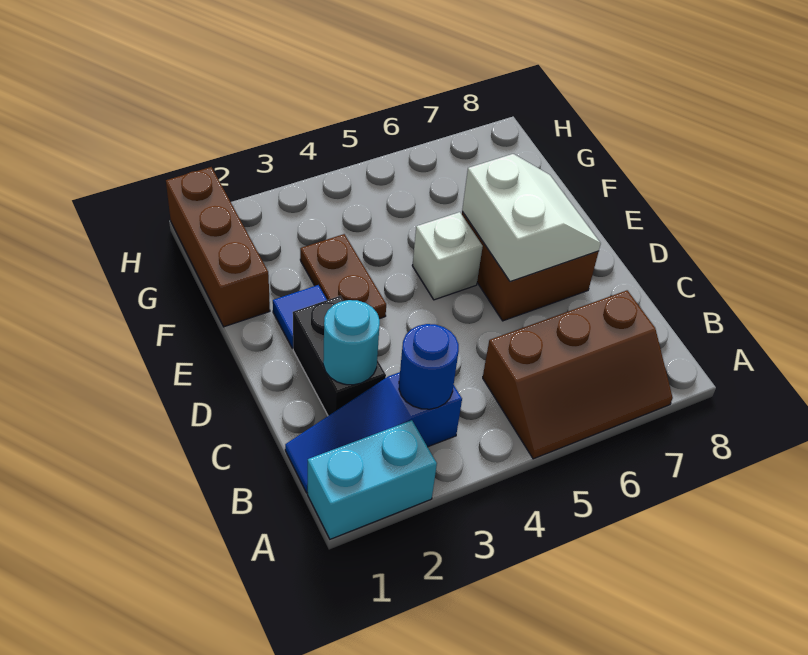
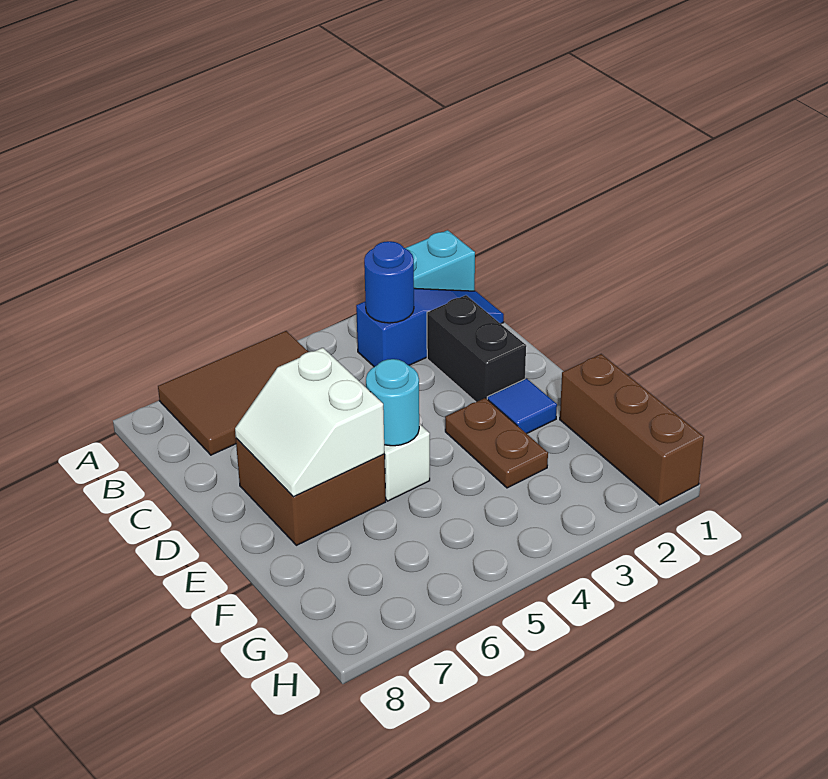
brown slope A5:B7 level 1 top B -> brown tile A5:B7 level 1
cyan round brick C2 level 2 -> cyan round brick E5 level 2

